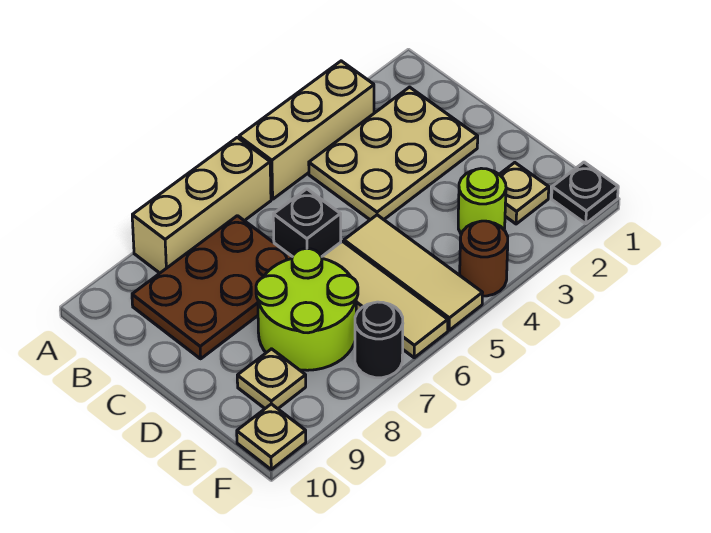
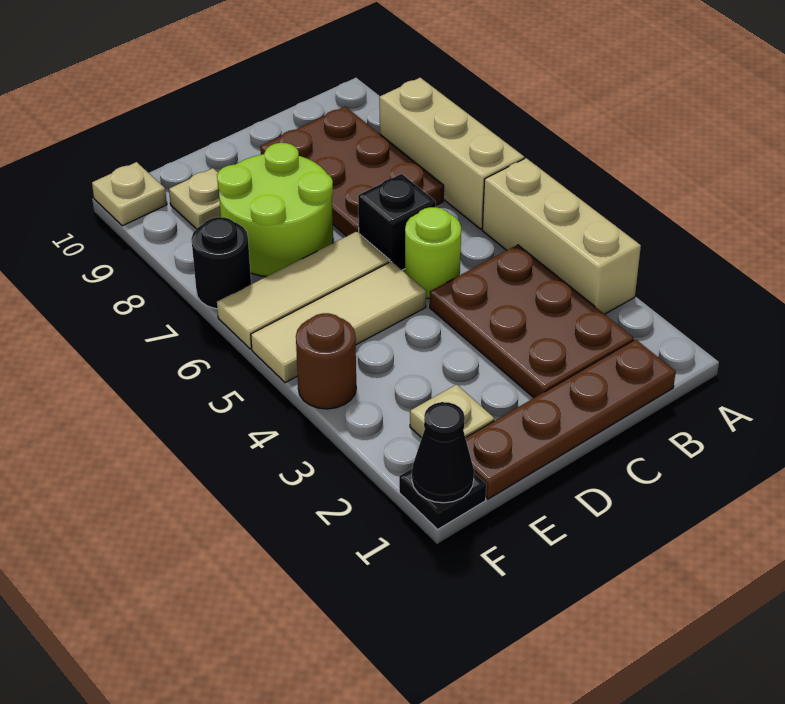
none -> brown plate B1:E1 level 1
tan plate B2:C4 level 1 -> brown plate B2:C4 level 1
lime round brick E3 level 1 -> lime round brick C5 level 1
none -> black cone F1 level 2

